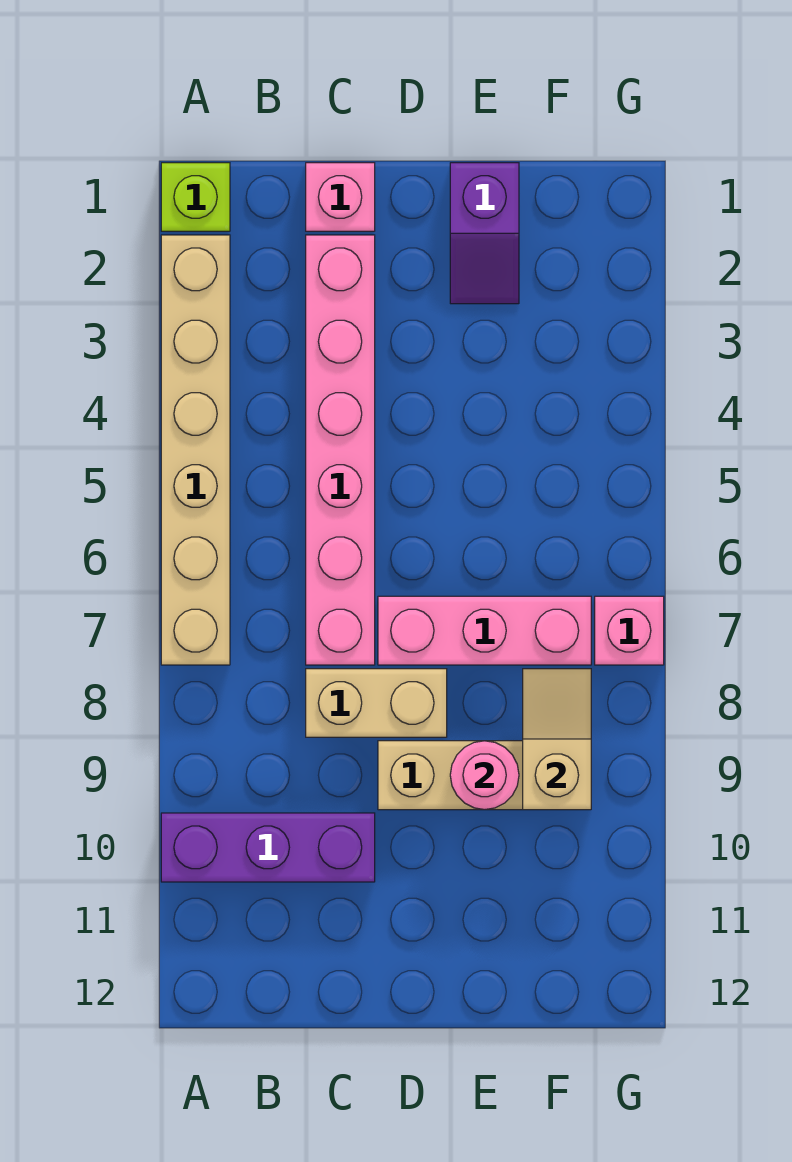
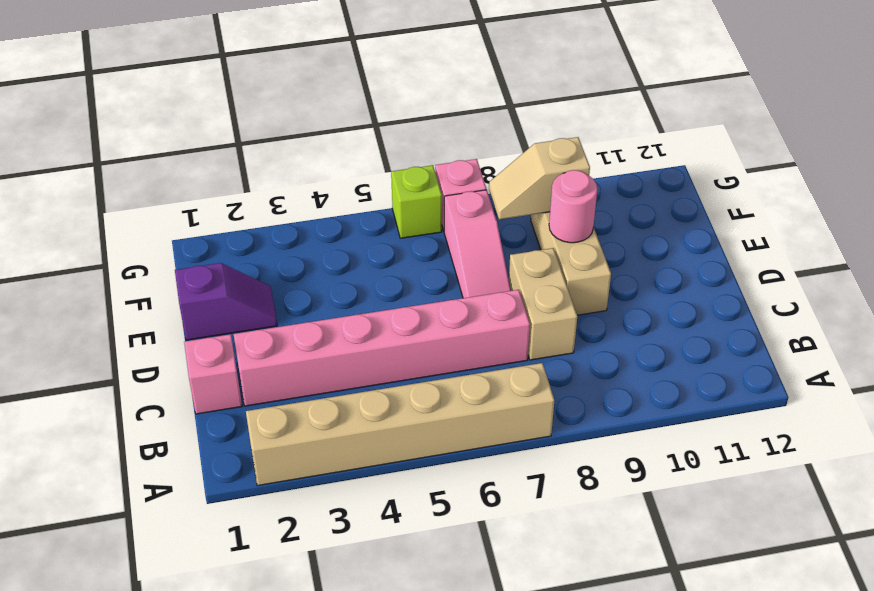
lime brick A1 level 1 -> lime brick G6 level 1
purple brick A10:C10 level 1 -> none
pink brick D7:F7 level 1 -> pink slope D7:F7 level 1 top F

